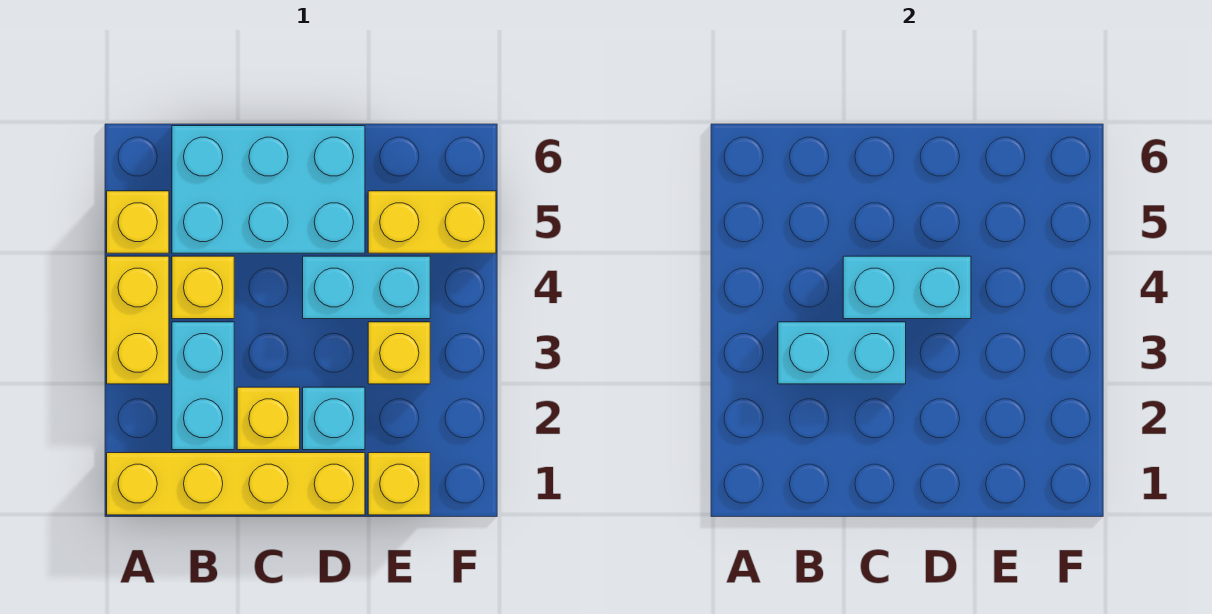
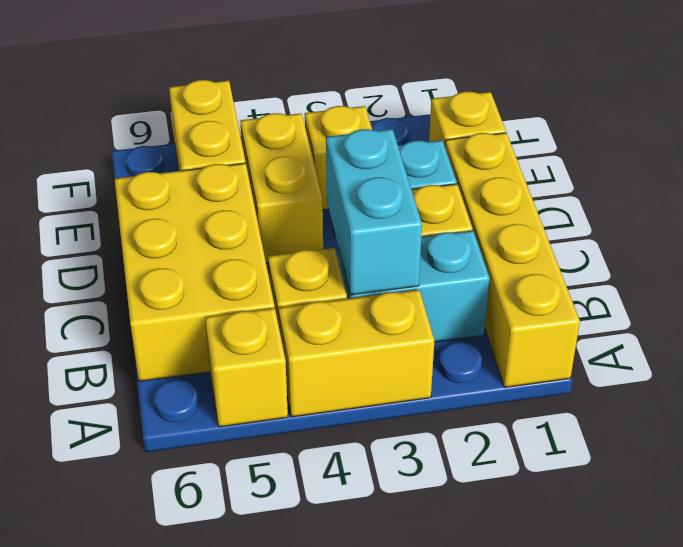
cyan brick B5:D6 level 1 -> yellow brick B5:D6 level 1
cyan brick C4:D4 level 2 -> none
cyan brick D4:E4 level 1 -> yellow brick D4:E4 level 1

